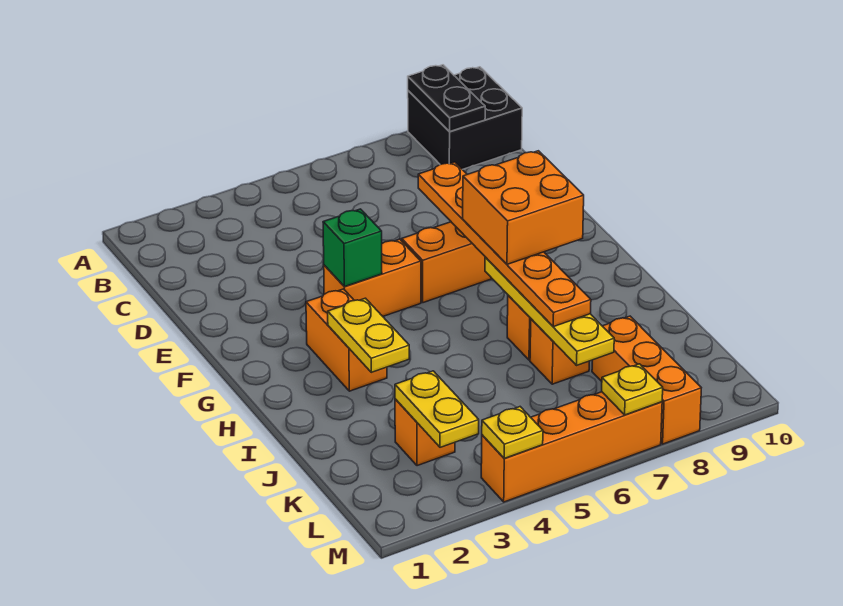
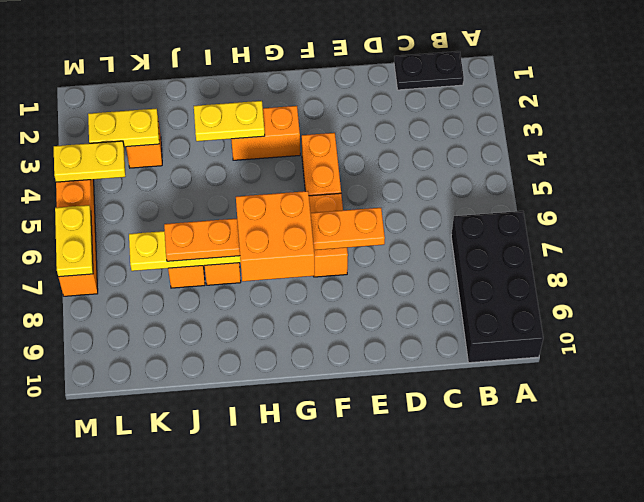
black brick A9:B10 level 1 -> black brick A7:B10 level 1
black plate A9:B9 level 2 -> black plate B1:C1 level 1
green brick F4 level 2 -> none
orange brick K8:M8 level 1 -> none
yellow plate M4 level 2 -> yellow plate L4:M4 level 2
yellow plate M7 level 2 -> yellow plate M6:M7 level 2

